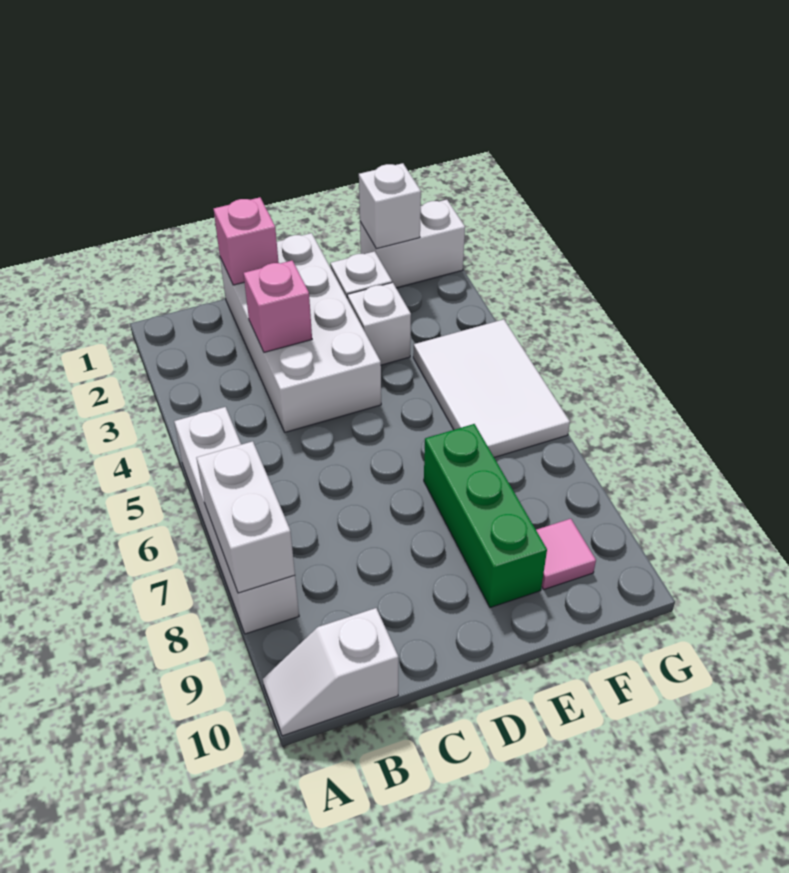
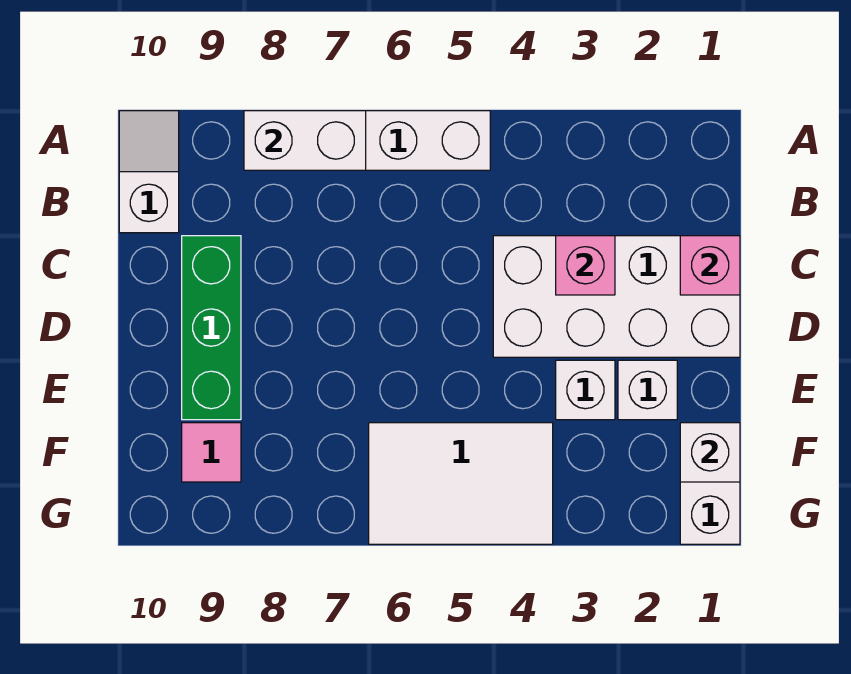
green brick E7:E9 level 1 -> green brick C9:E9 level 1

